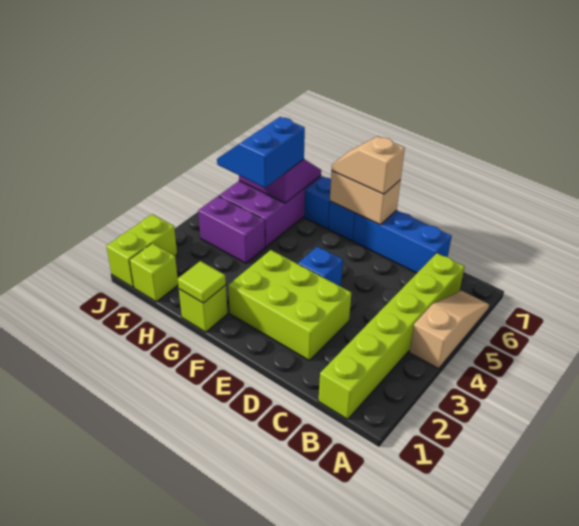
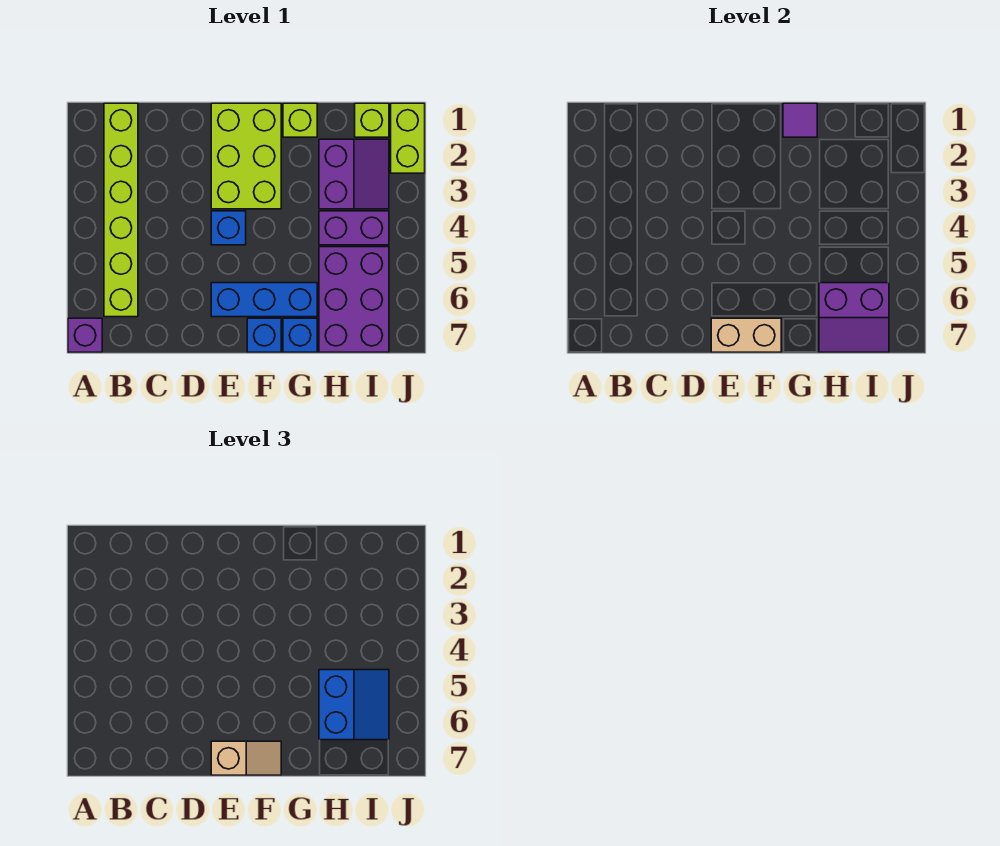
tan slope A4:A6 level 1 top 4 -> none
none -> purple brick A7 level 1
blue brick C7:E7 level 1 -> blue brick E6:G6 level 1
lime brick D2:F3 level 1 -> lime brick E1:F3 level 1
lime tile G1 level 2 -> purple tile G1 level 2
none -> purple slope H2:I3 level 1 top H

